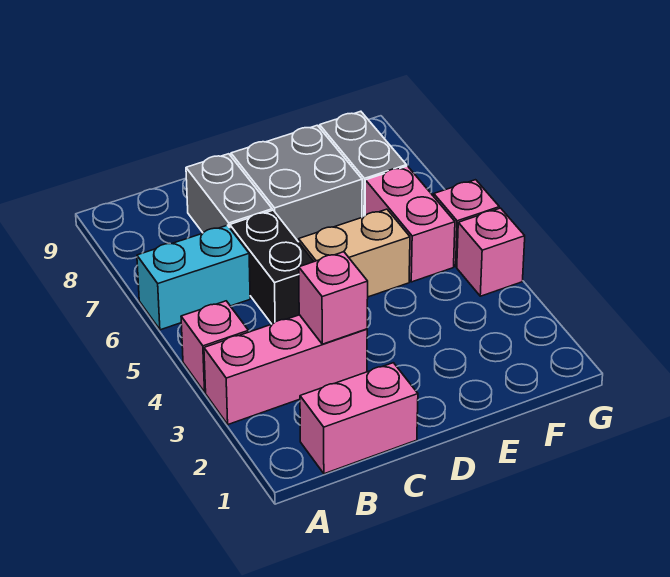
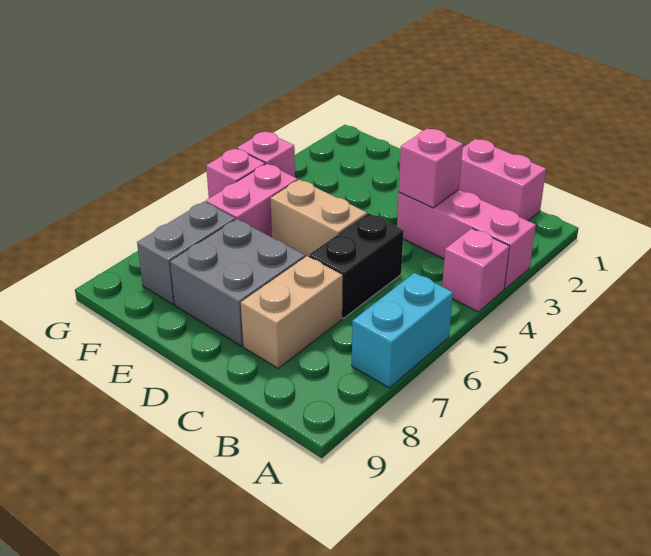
cyan brick A6:B6 level 1 -> cyan brick A6:A7 level 1
grey brick C7:C8 level 1 -> tan brick C7:C8 level 1

